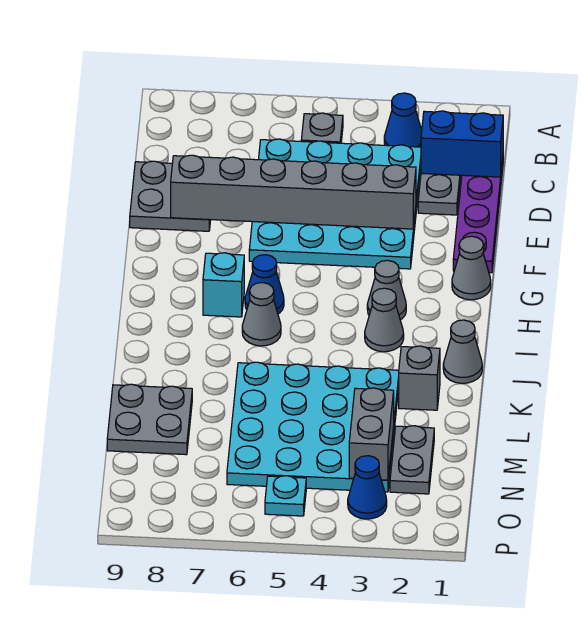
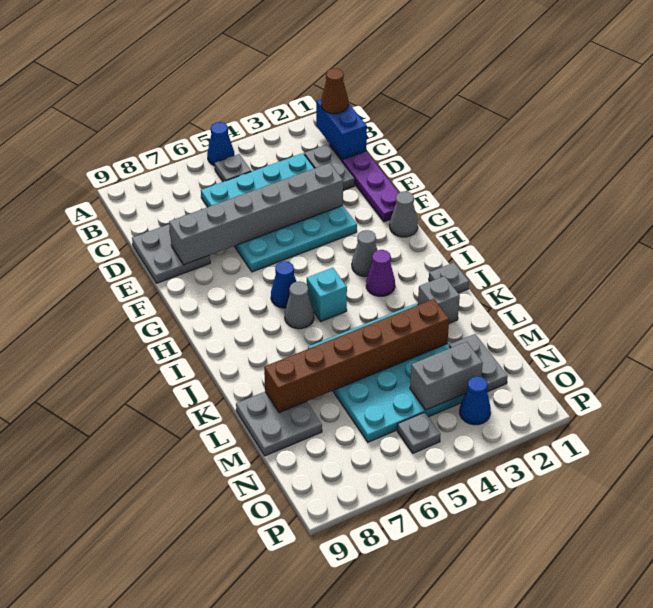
none -> brown cone B1 level 3
blue cone B3 level 1 -> blue cone A5 level 1
blue brick C1:C2 level 2 -> blue brick B1:C1 level 2
cyan brick H7 level 1 -> cyan brick I5 level 1
grey cone I3 level 1 -> purple cone I3 level 1
grey cone J1 level 1 -> grey plate J1 level 1
none -> brown brick L3:L8 level 2
grey brick M3:N3 level 2 -> grey brick N3:N4 level 2
cyan plate O5 level 1 -> grey plate O5 level 1

